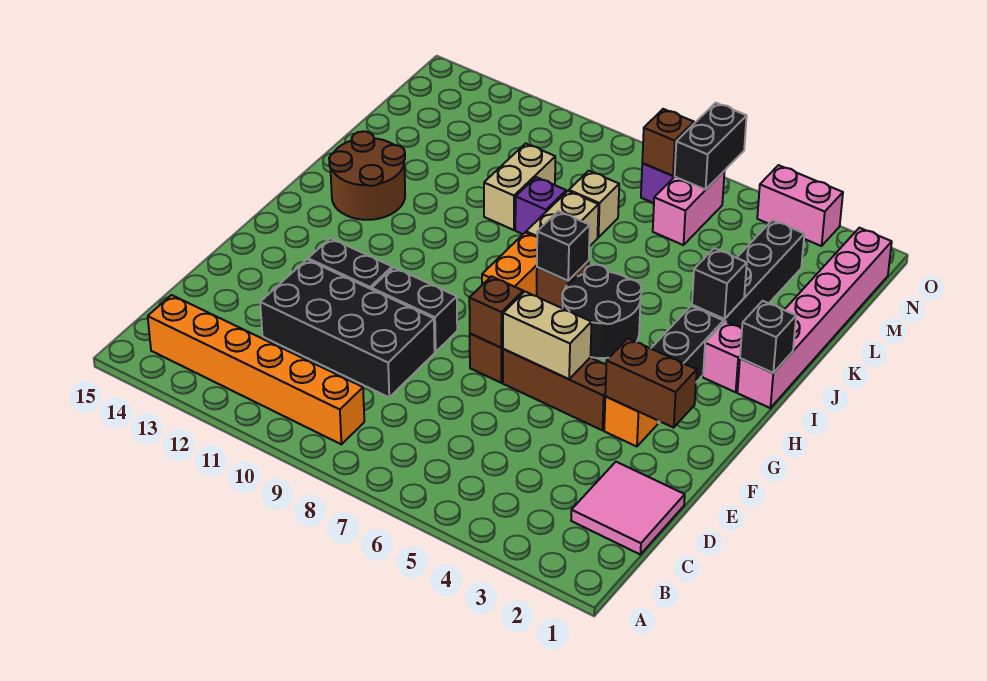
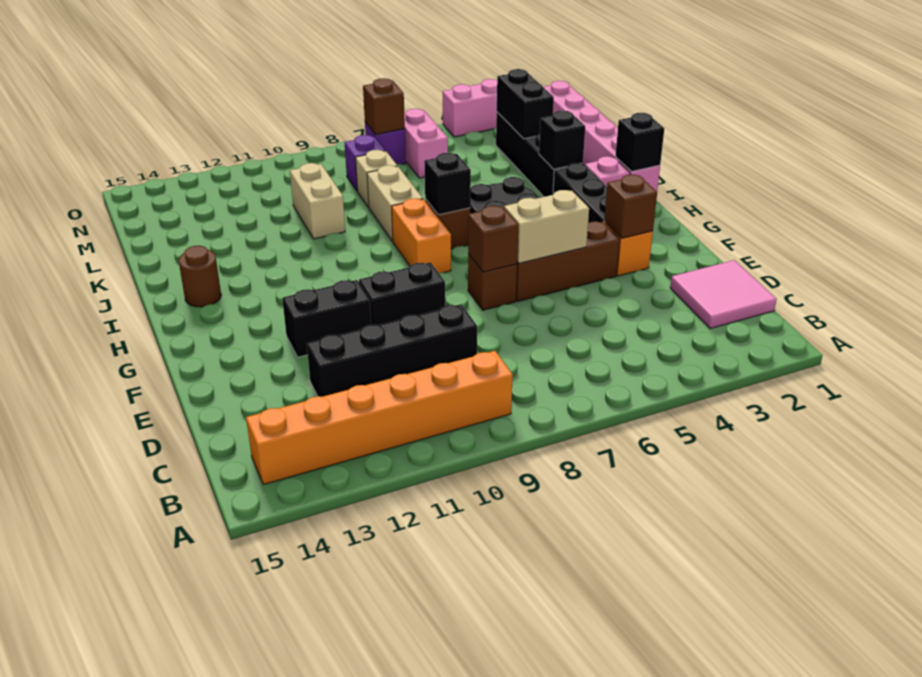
black brick D9:E12 level 1 -> black brick D9:D12 level 1
brown brick F2:F3 level 2 -> brown brick F3 level 2
brown round brick I13:J14 level 1 -> brown round brick I14 level 1
purple brick K9 level 1 -> purple brick M8 level 1
black brick N6:O6 level 2 -> black brick L3:M3 level 2

